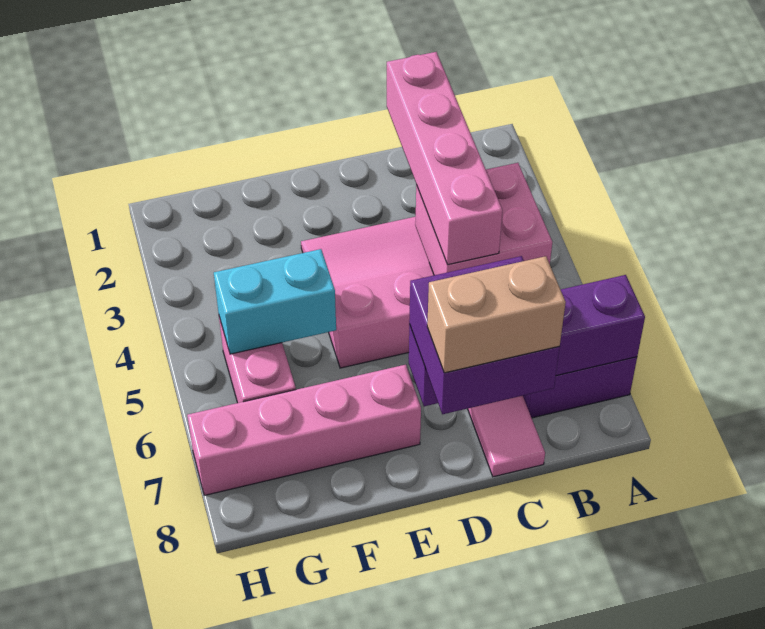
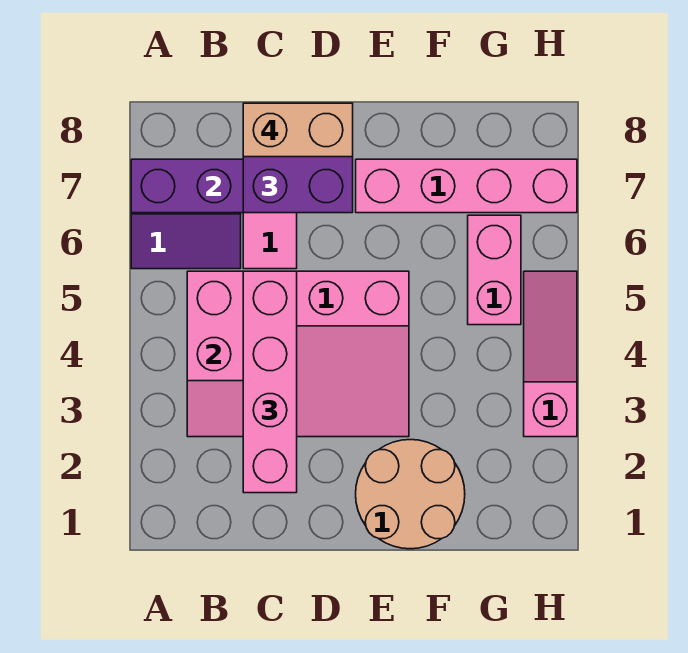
none -> tan round brick E1:F2 level 1
cyan brick F5:G5 level 2 -> none
none -> pink slope H3:H5 level 1 top 3

